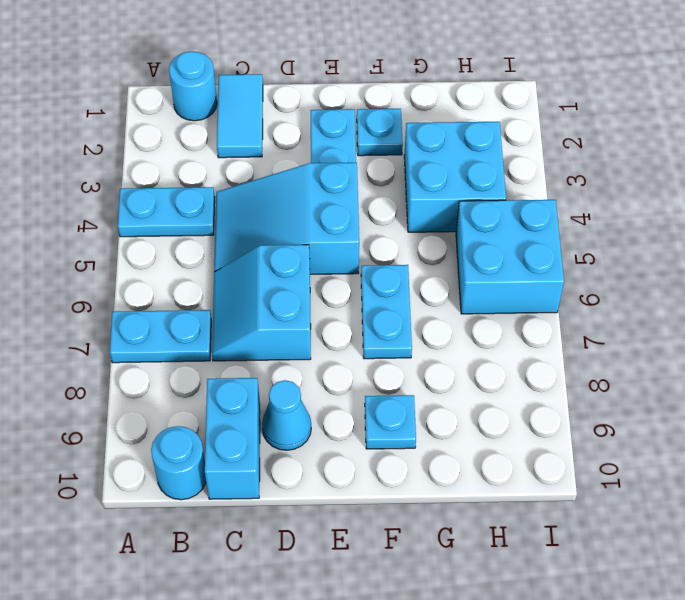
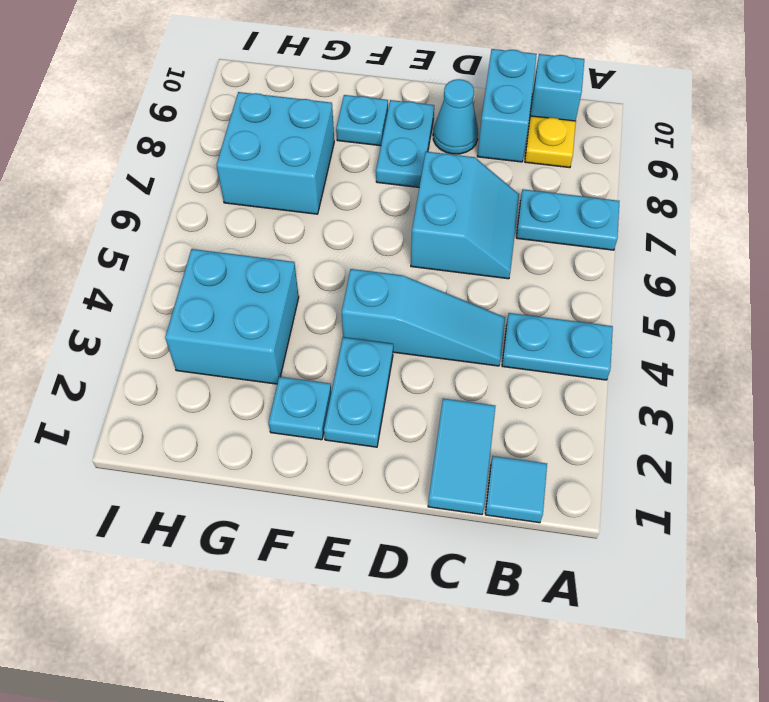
cyan round brick B1 level 1 -> cyan tile B1 level 1
none -> yellow plate B9 level 1
cyan round brick B10 level 1 -> cyan brick B10 level 1
cyan slope C4:E5 level 1 top E -> cyan slope C4:E4 level 1 top E
cyan plate F6:F7 level 1 -> cyan plate E8:E9 level 1
cyan brick H5:I6 level 1 -> cyan brick G7:H8 level 1

